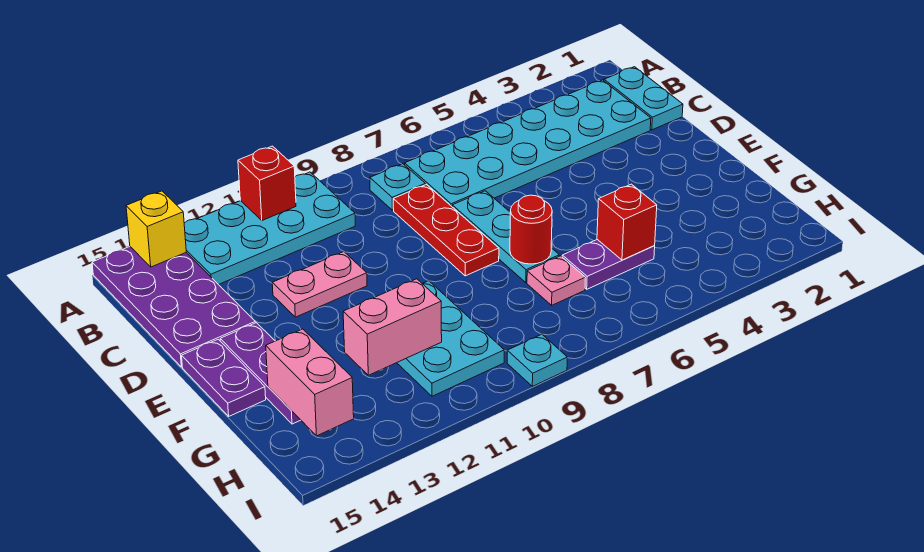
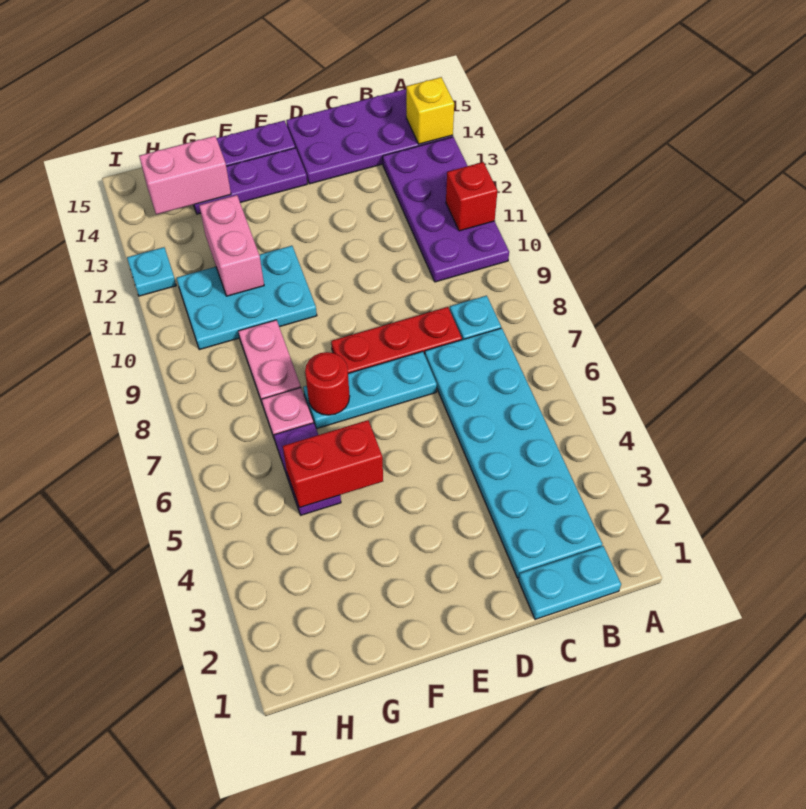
cyan plate A10:B13 level 1 -> purple plate A10:B13 level 1
pink plate D11:D12 level 1 -> pink plate G8:G9 level 1
red brick G5 level 2 -> red brick F5:G5 level 2
cyan plate I9 level 1 -> cyan plate I12 level 1

